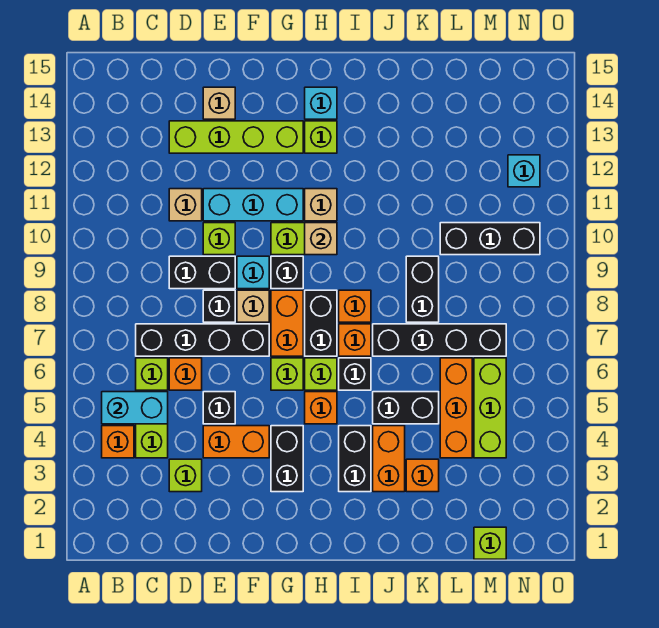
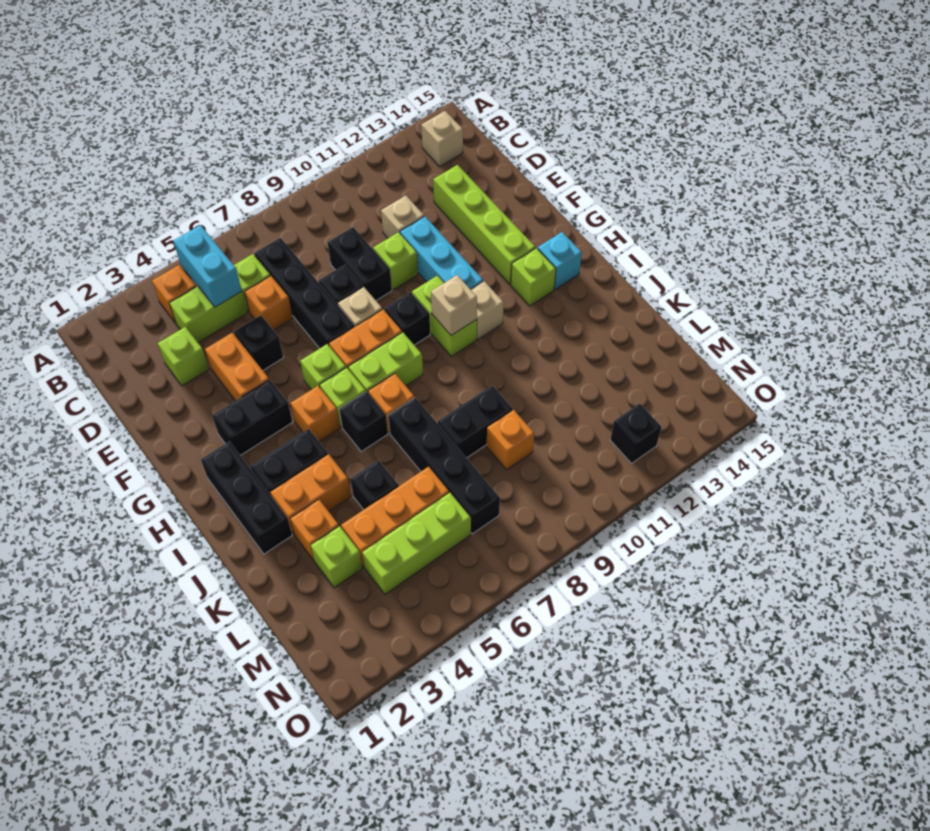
tan brick E14 level 1 -> tan brick B14 level 1
cyan brick F9 level 1 -> none
black brick H7:H8 level 1 -> lime brick H7:H8 level 1
orange brick I8 level 1 -> orange brick L9 level 1
black brick J5:K5 level 1 -> black brick K5 level 1
black brick L10:N10 level 1 -> black brick H2:J2 level 1
lime brick M1 level 1 -> lime brick L3 level 1
cyan brick N12 level 1 -> black brick N12 level 1

